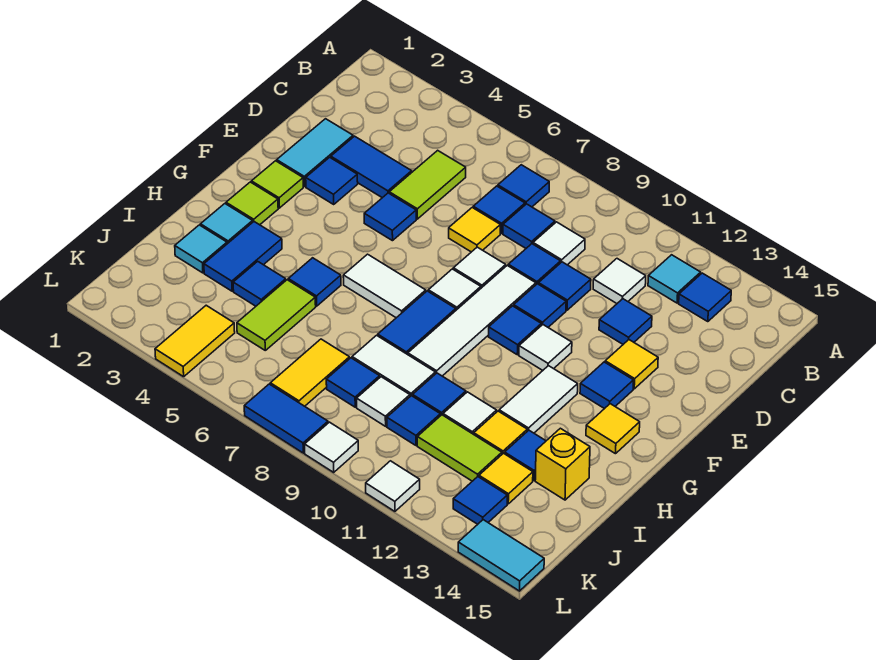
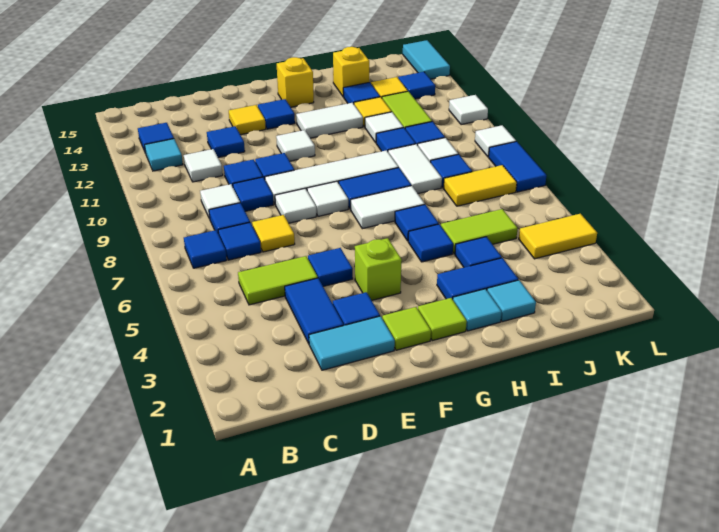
none -> lime brick F4 level 1
blue tile F10 level 1 -> blue tile H6 level 1
white tile G6:G7 level 1 -> white tile G7:H7 level 1
yellow tile G14 level 1 -> yellow brick G14 level 1

